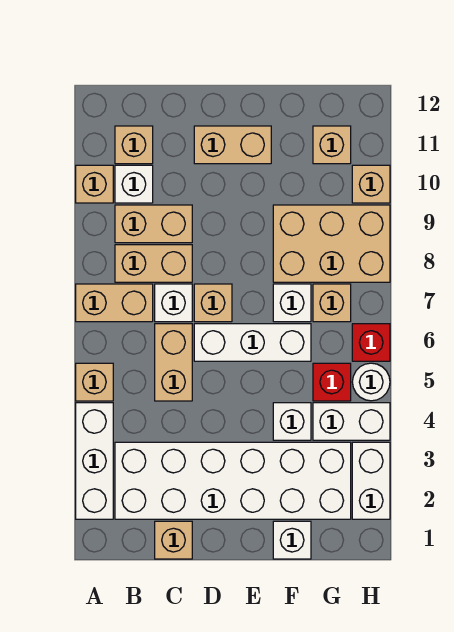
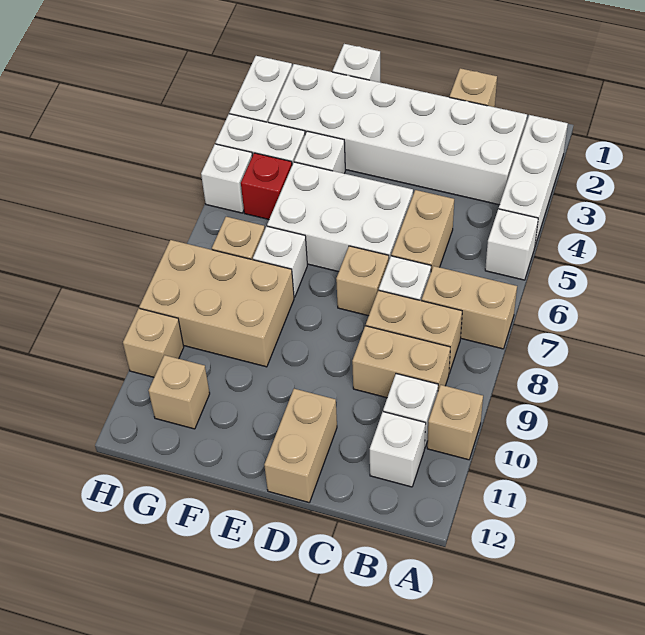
tan brick A5 level 1 -> white brick A5 level 1
tan brick B11 level 1 -> white brick B11 level 1
white brick D6:F6 level 1 -> white brick D5:F6 level 1
tan brick D11:E11 level 1 -> tan brick D11:D12 level 1
white round brick H5 level 1 -> white brick H5 level 1
red brick H6 level 1 -> none

